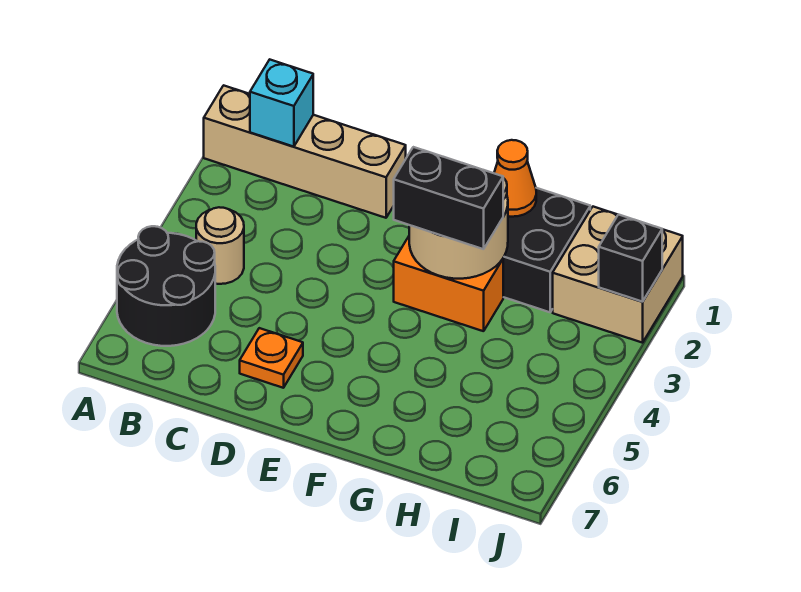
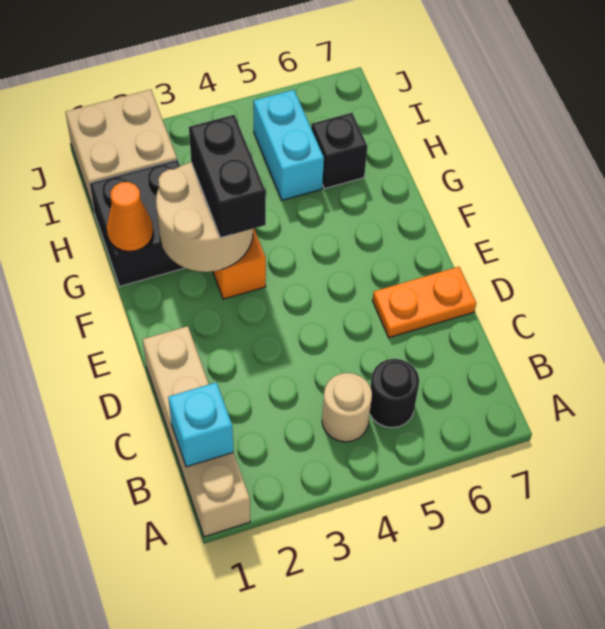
black round brick A5:B6 level 1 -> black round brick B5 level 1
orange plate D6 level 1 -> orange plate D6:D7 level 1
none -> cyan brick H5:I5 level 1
black brick J2 level 2 -> black brick H6 level 1

